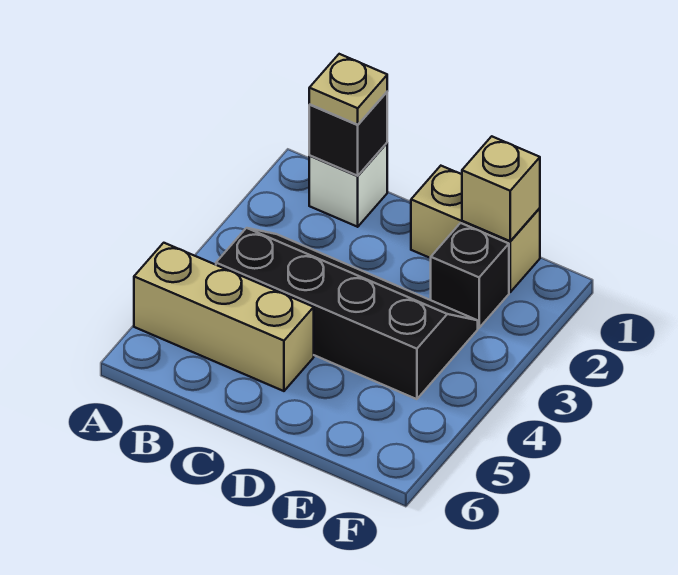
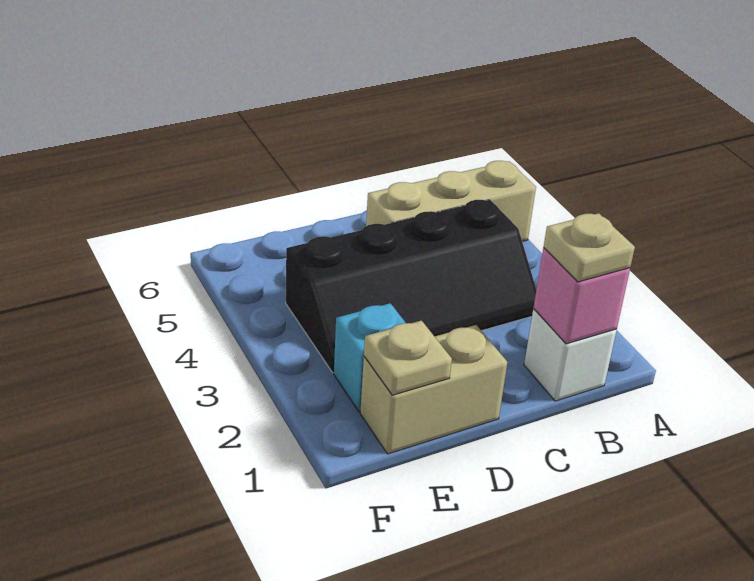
black brick B1 level 2 -> pink brick B1 level 2
tan brick E1 level 2 -> tan plate E1 level 2
black brick E2 level 1 -> cyan brick E2 level 1

